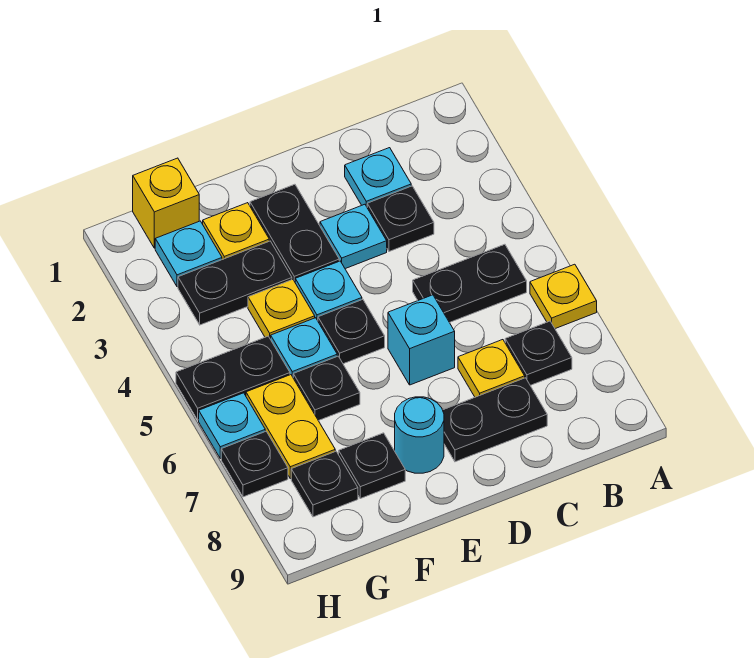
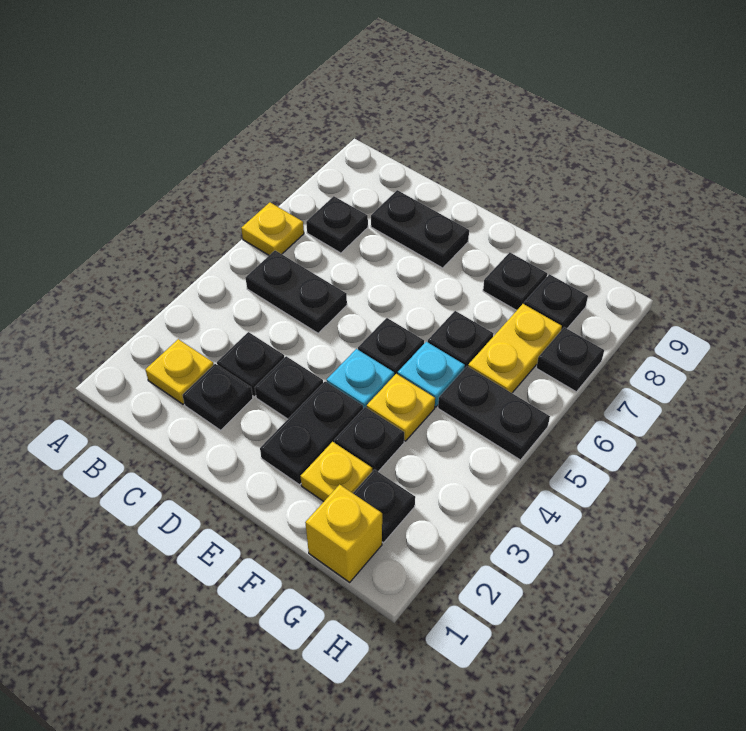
cyan plate C2 level 1 -> black plate C2 level 1
yellow plate C7 level 1 -> yellow plate B2 level 1
cyan plate D3 level 1 -> black plate D3 level 1
cyan brick D6 level 1 -> none
cyan round brick E8 level 1 -> none
black plate F3:G3 level 1 -> black plate F3 level 1
cyan plate G2 level 1 -> black plate G2 level 1
cyan plate H6 level 1 -> none

